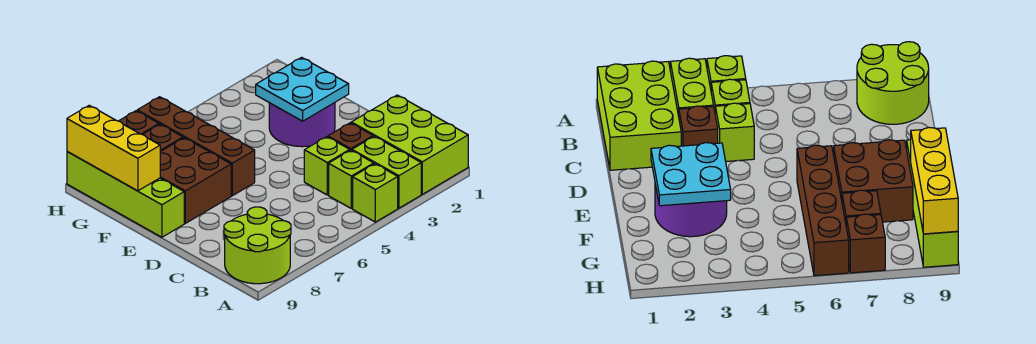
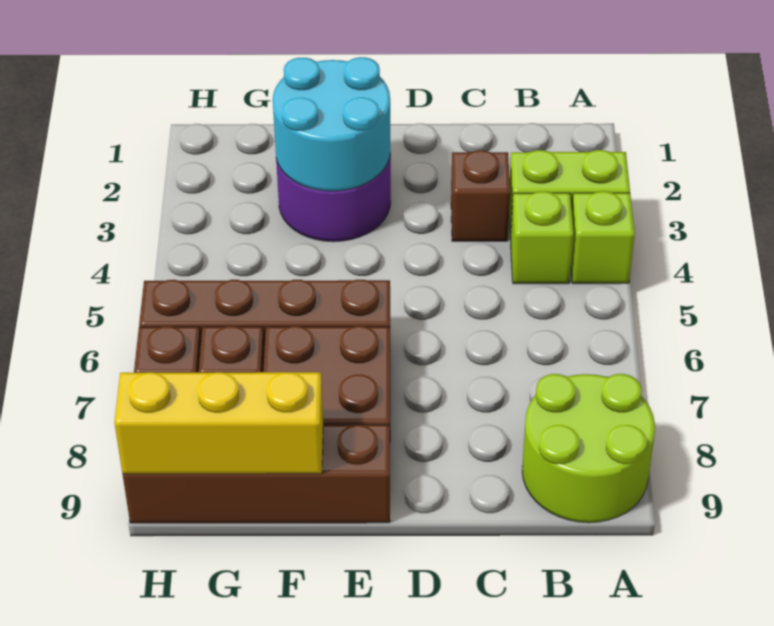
lime brick A1:C2 level 1 -> none
lime brick C4 level 1 -> none
cyan plate E2:F3 level 2 -> cyan round brick E2:F3 level 2
lime brick E9:H9 level 1 -> brown brick E9:H9 level 1

